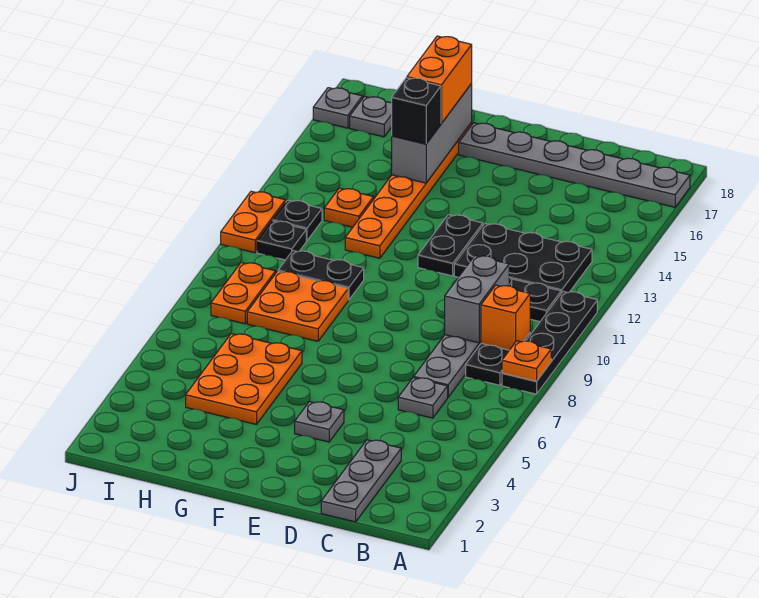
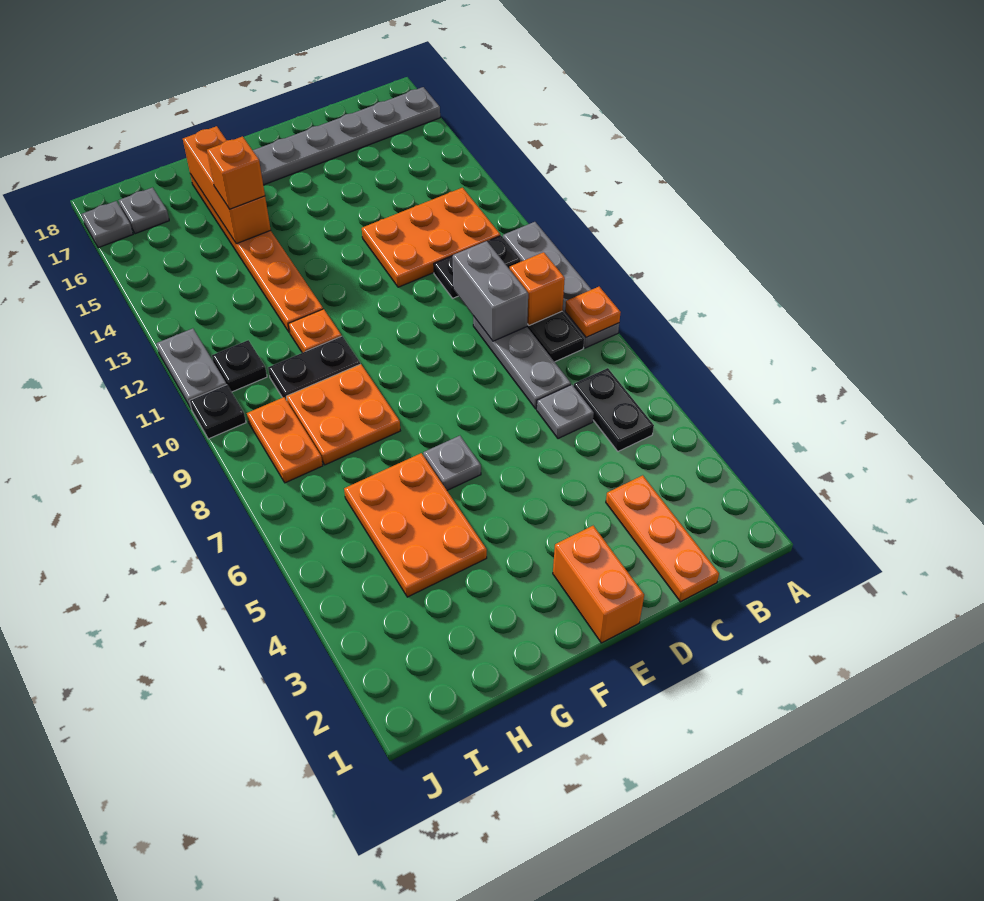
black plate A8:A11 level 1 -> grey plate A8:A11 level 1
black plate B12:D13 level 1 -> orange plate B12:D13 level 1
grey plate C1:C3 level 1 -> orange plate C1:C3 level 1
grey plate E4 level 1 -> grey plate F6 level 1
black plate E12:E13 level 1 -> black plate B5:B6 level 1
grey brick G15:G17 level 2 -> orange brick G15:G17 level 2
black brick G15 level 3 -> orange brick G15 level 3
orange brick G16:G17 level 3 -> orange brick E1:E2 level 1
orange plate H13 level 1 -> orange plate G11 level 1
black plate I12 level 1 -> black plate J10 level 1
orange plate J11:J12 level 1 -> grey plate J11:J12 level 1

